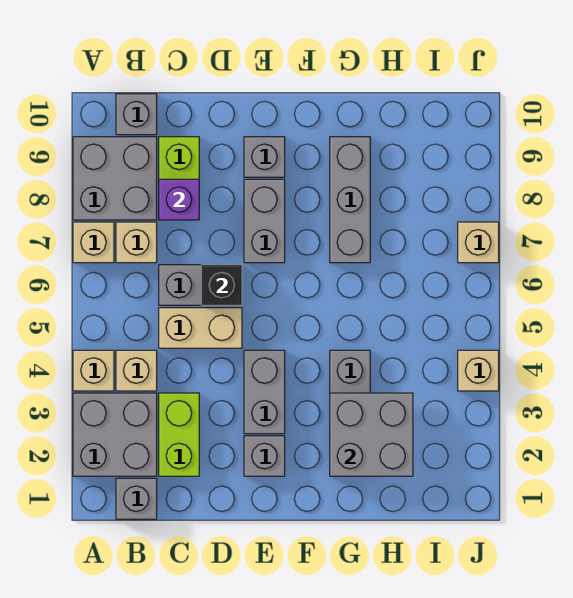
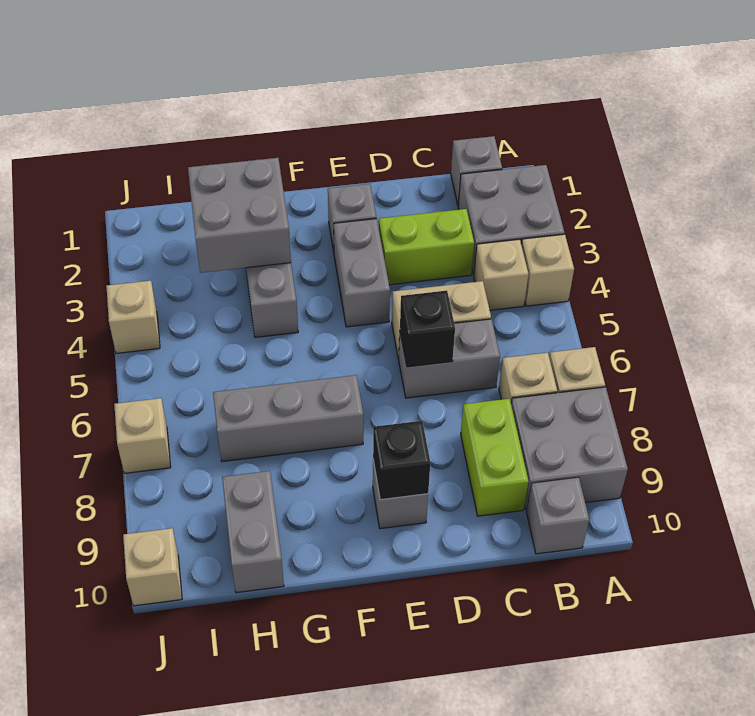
lime brick C2:C3 level 1 -> lime brick C3:D3 level 1
purple brick C8 level 2 -> none
grey brick E7:E8 level 1 -> grey brick H9:H10 level 1
none -> black brick E9 level 2
grey brick G7:G9 level 1 -> grey brick F7:H7 level 1
none -> tan brick J10 level 1

